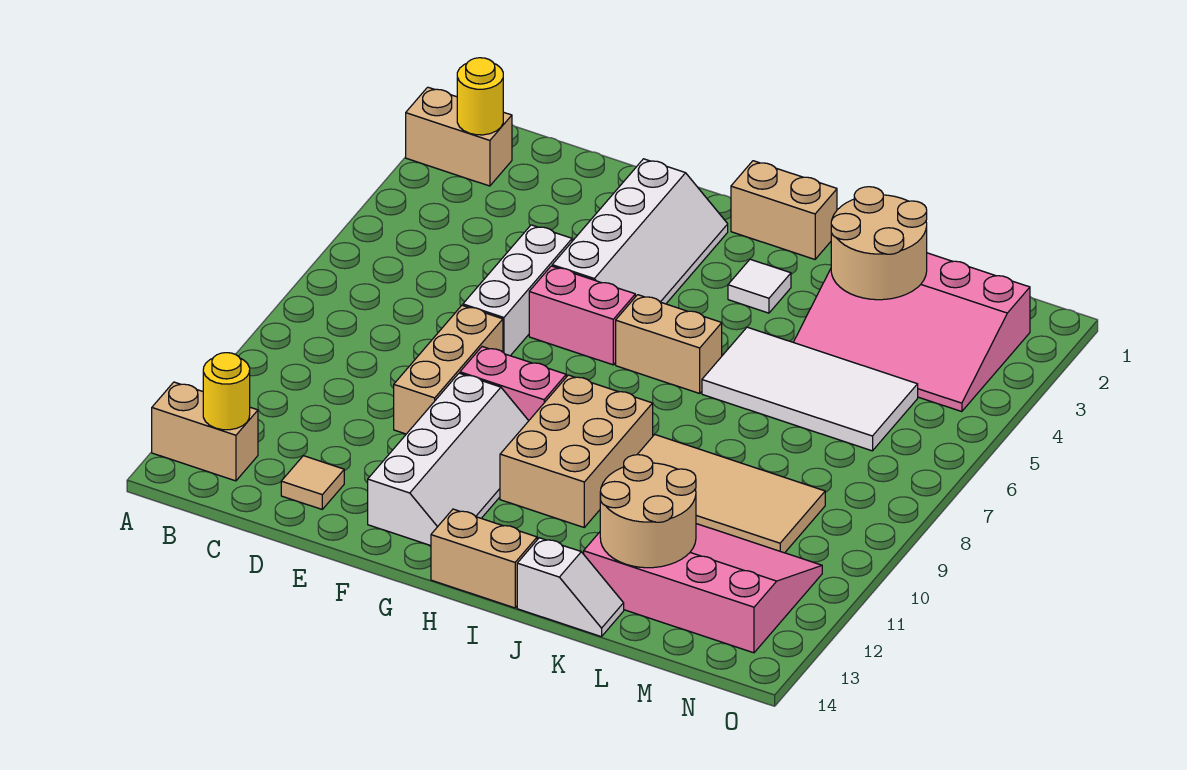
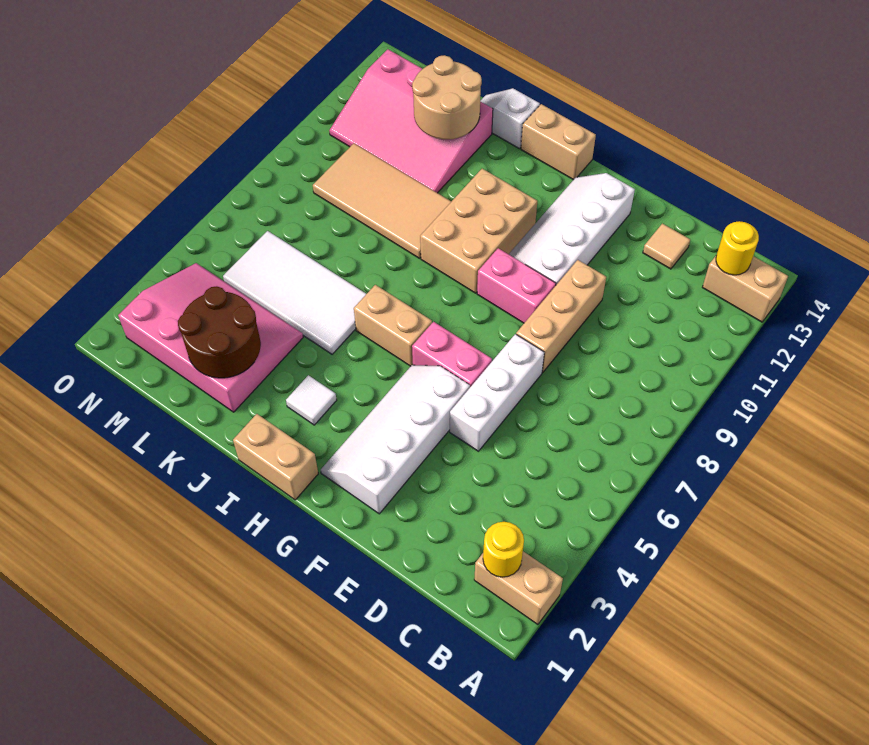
tan round brick K2:L3 level 2 -> brown round brick K2:L3 level 2

